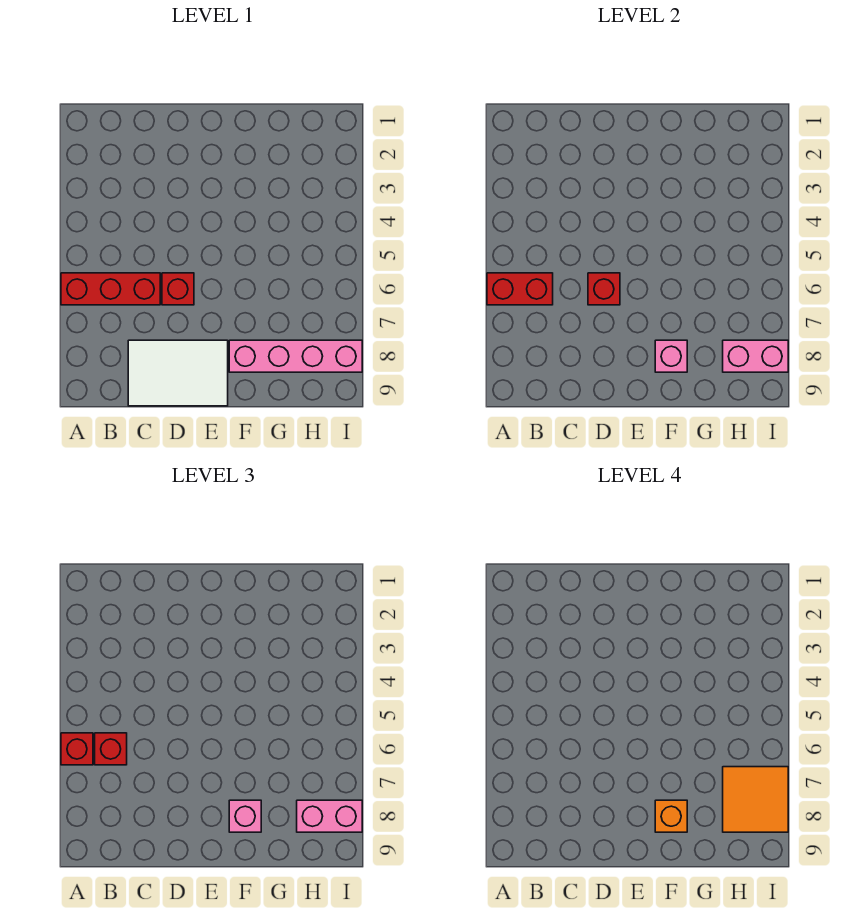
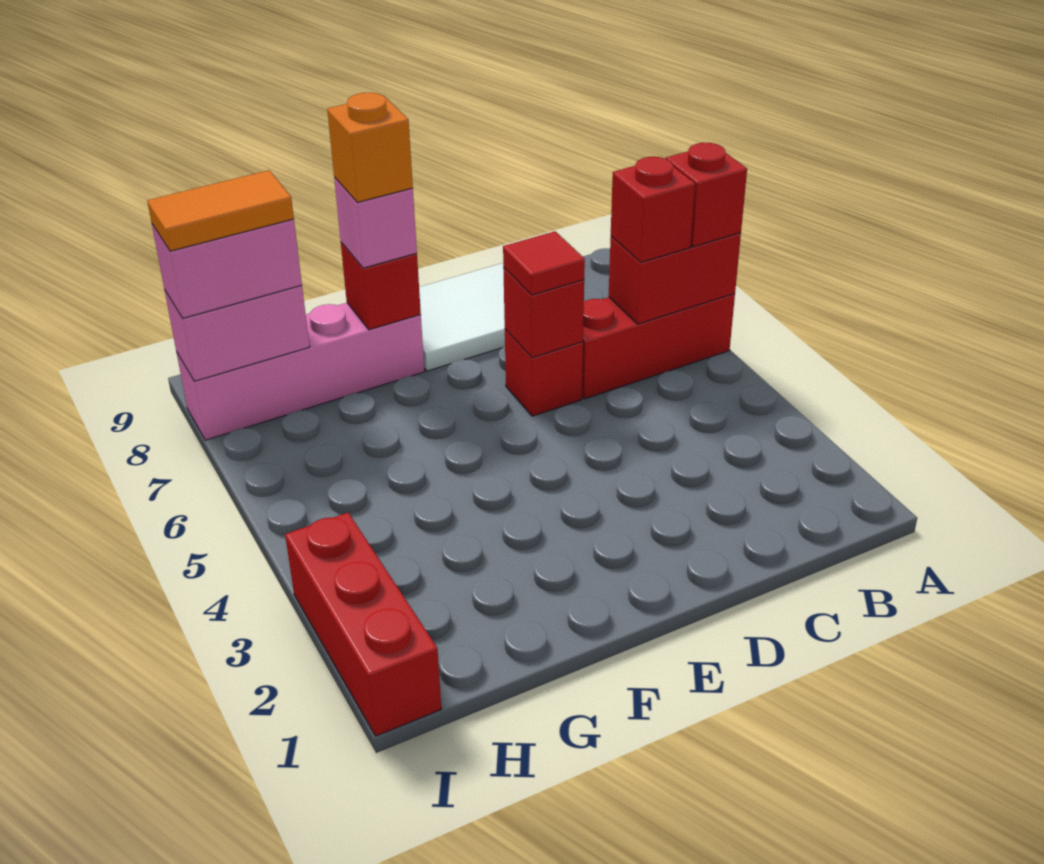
none -> red tile D6 level 3
pink brick F8 level 2 -> red brick F8 level 2
orange tile H7:I8 level 4 -> orange tile H8:I8 level 4
none -> red brick I1:I3 level 1

